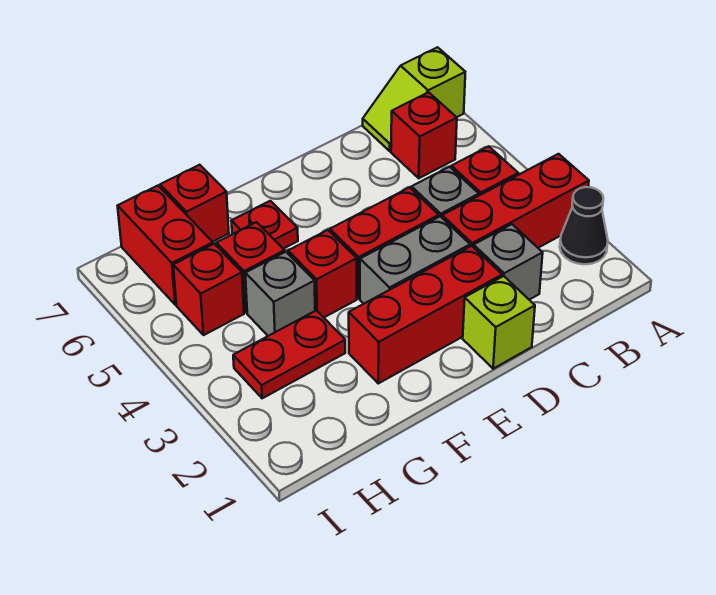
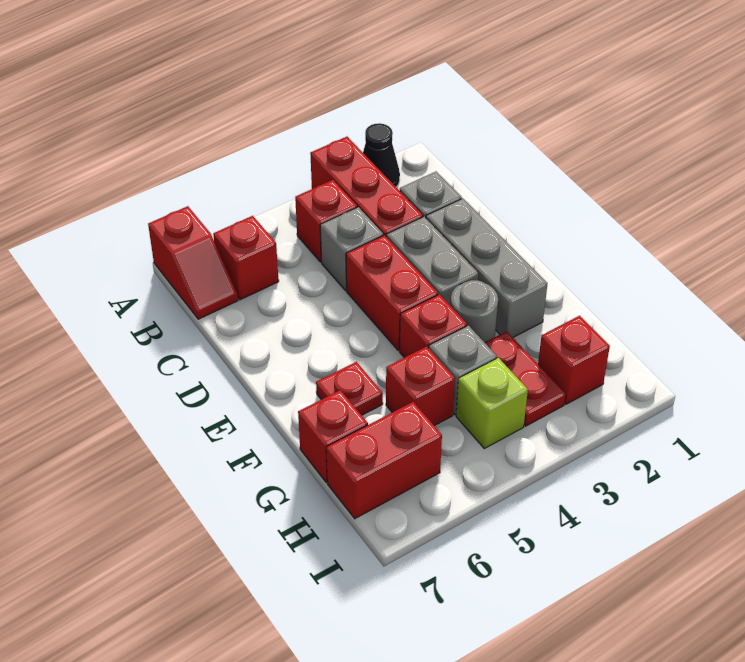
lime slope A7:B7 level 1 top A -> red slope A7:B7 level 1 top A
lime brick D1 level 1 -> lime brick H4 level 1
red brick D2:F2 level 1 -> grey brick D2:F2 level 1
none -> grey round brick F3 level 1
red brick H5 level 1 -> red brick H2 level 1

